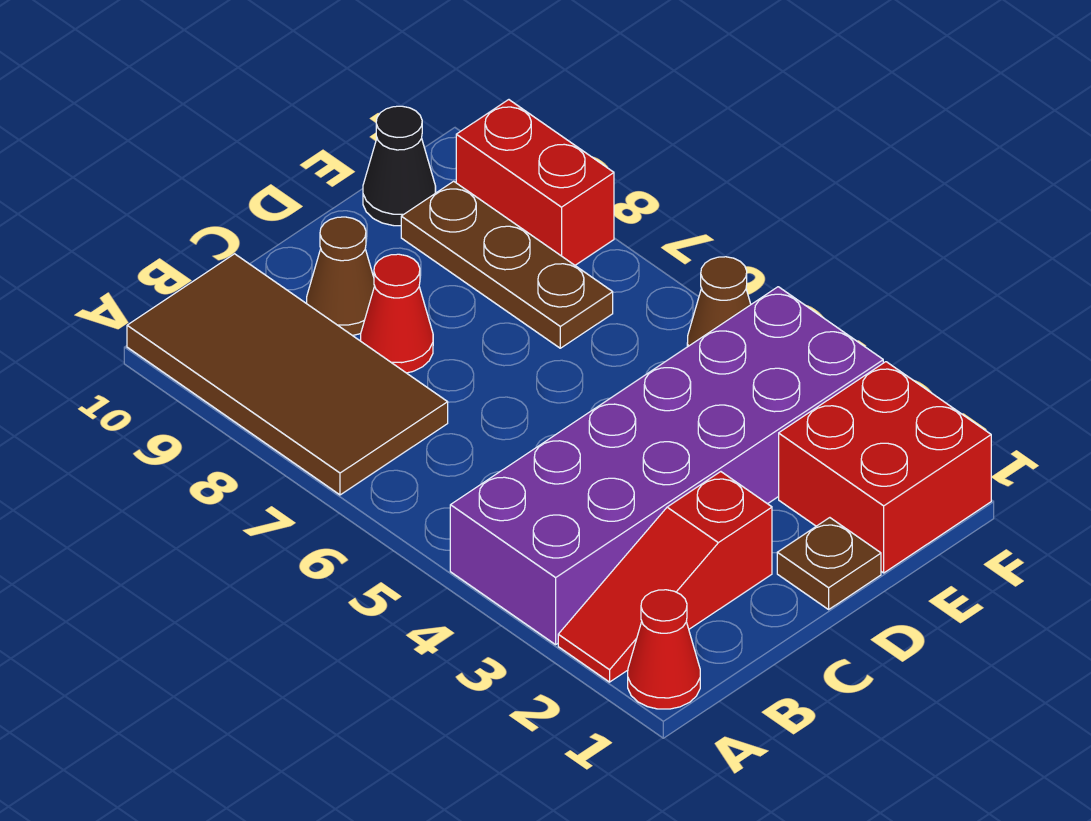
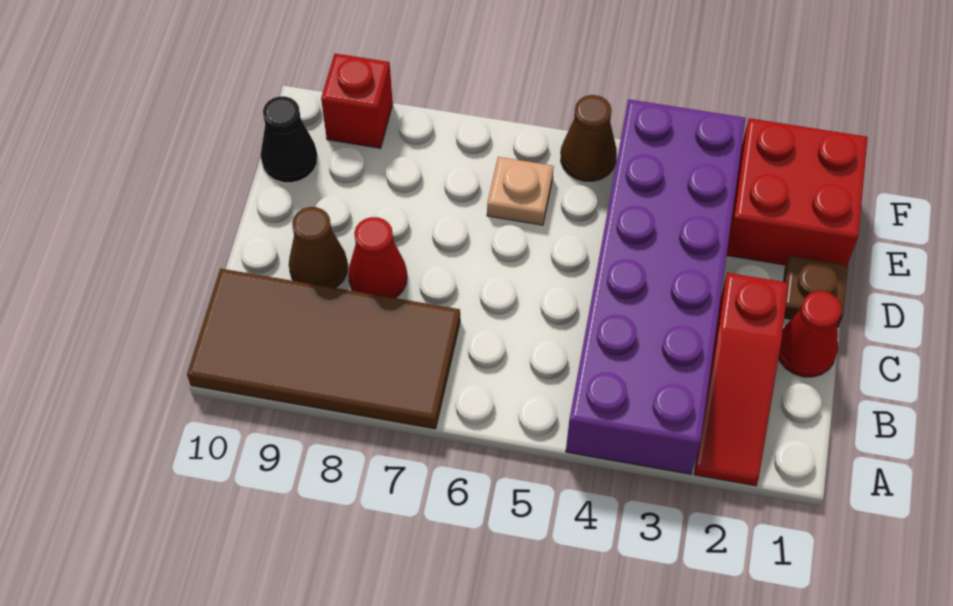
red cone A1 level 1 -> red cone C1 level 1
none -> tan plate E6 level 1
brown plate E7:E9 level 1 -> none
red brick F8:F9 level 1 -> red brick F9 level 1

